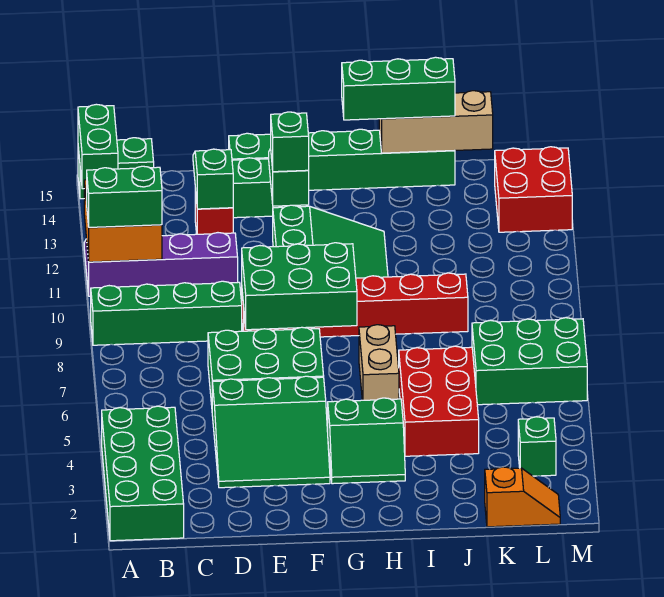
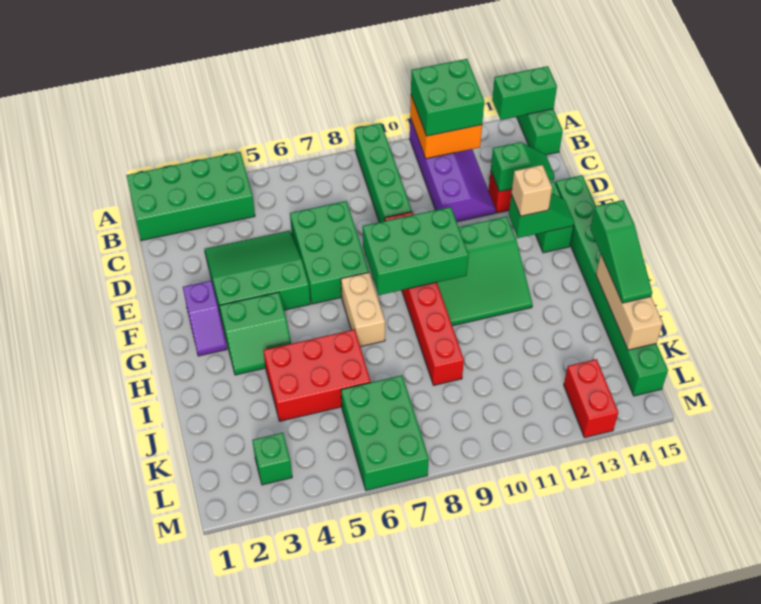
green brick A11:B11 level 3 -> green brick A11:B12 level 3
green slope D3:F5 level 1 top 5 -> green slope D3:F5 level 1 top F
green brick E8:G9 level 2 -> green brick F8:G10 level 2
green brick E15:J15 level 1 -> green brick E15:L15 level 1
none -> purple slope F2:G2 level 1 top F
green brick F13 level 3 -> tan brick F13 level 3
green slope G3:H4 level 1 top 4 -> green slope G3:H4 level 1 top G
tan brick H6:H7 level 1 -> tan brick G7:H7 level 1
green brick H15:J15 level 3 -> green slope H15:J15 level 3 top H
orange slope K1:L1 level 1 top K -> none
red brick L13:M14 level 1 -> red brick L13:M13 level 1

